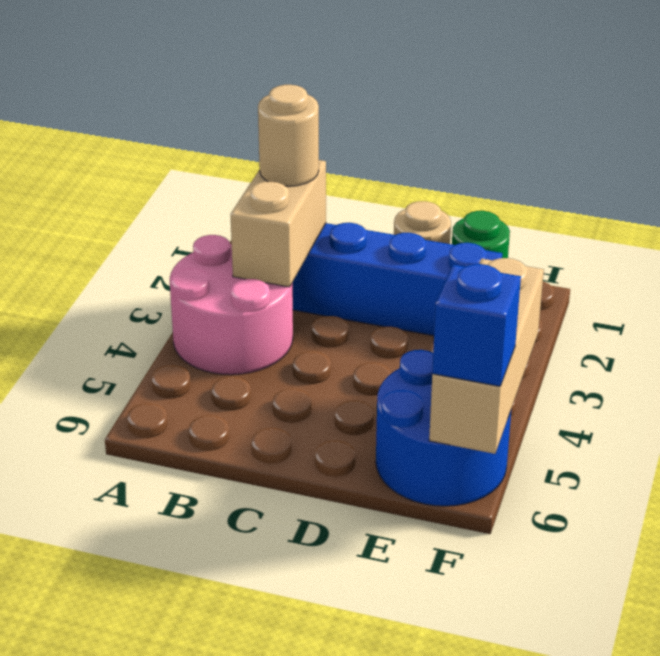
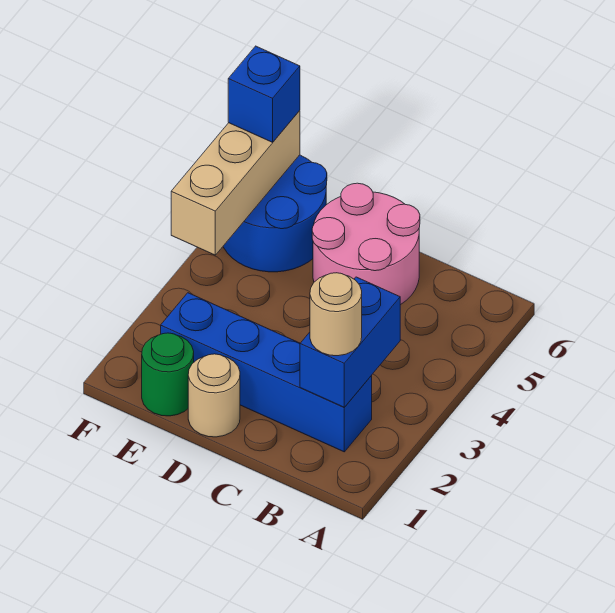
pink round brick A3:B4 level 1 -> pink round brick C5:D6 level 1
tan brick B2:B3 level 2 -> blue brick B2:B3 level 2

